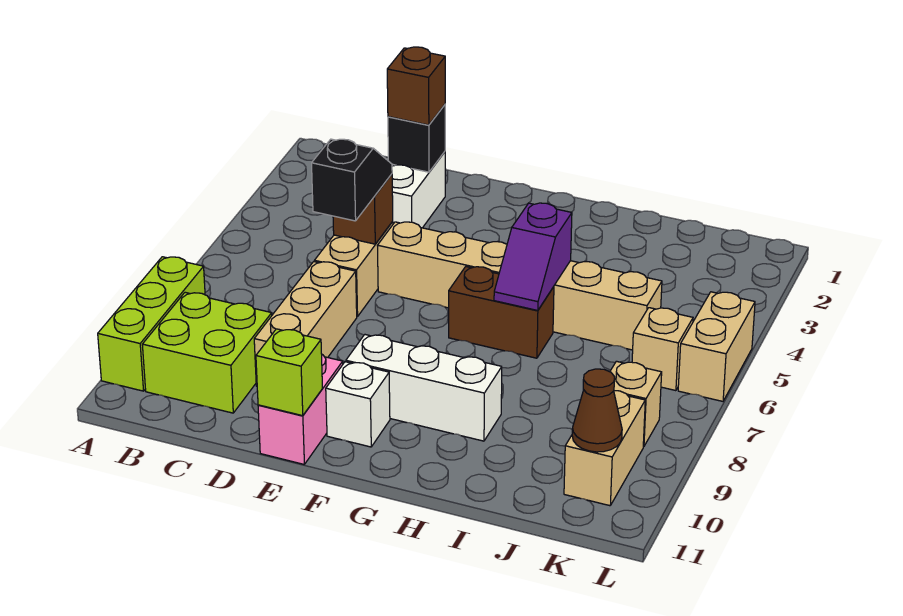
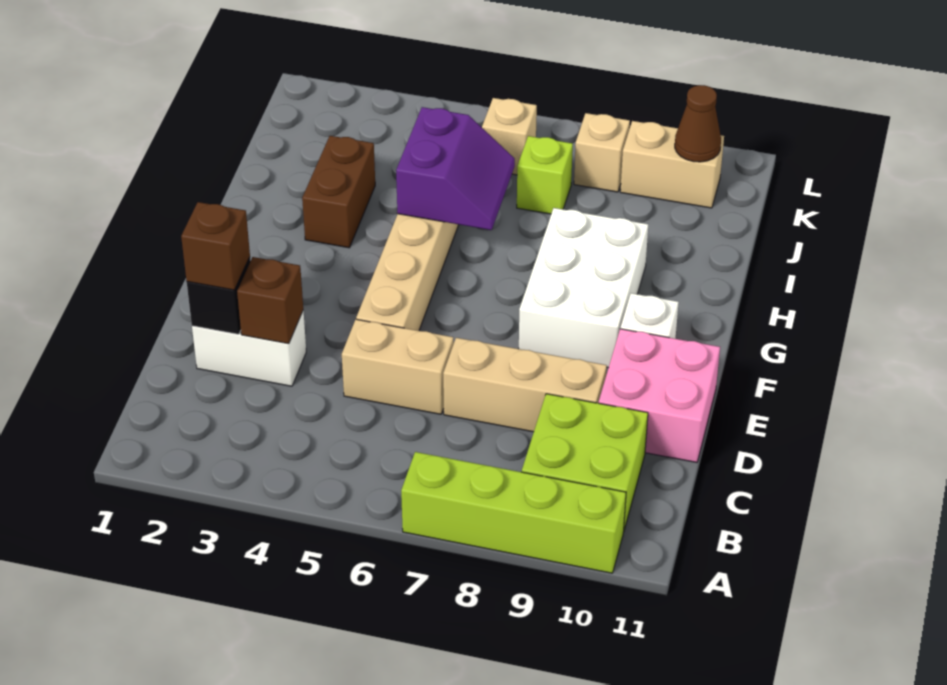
lime brick A8:A10 level 1 -> lime brick A7:A10 level 1
brown brick D5 level 2 -> brown brick D3 level 2
black slope D5:D6 level 3 top 6 -> none
pink brick E10:E11 level 1 -> pink brick D10:E11 level 1
lime brick E11 level 2 -> lime brick J7 level 1
white brick F9:H9 level 1 -> white brick F8:H9 level 1
brown brick G6:H6 level 1 -> brown brick H3:I3 level 1
purple slope H5:H6 level 2 top 5 -> purple slope H5:I6 level 2 top 5
tan brick L5:L6 level 1 -> none

